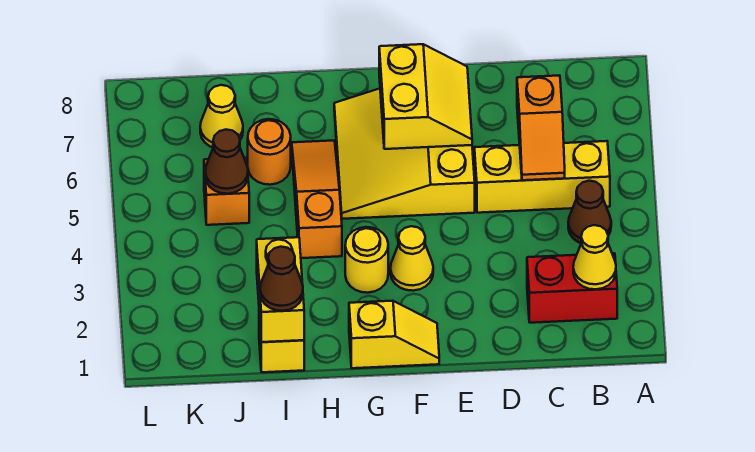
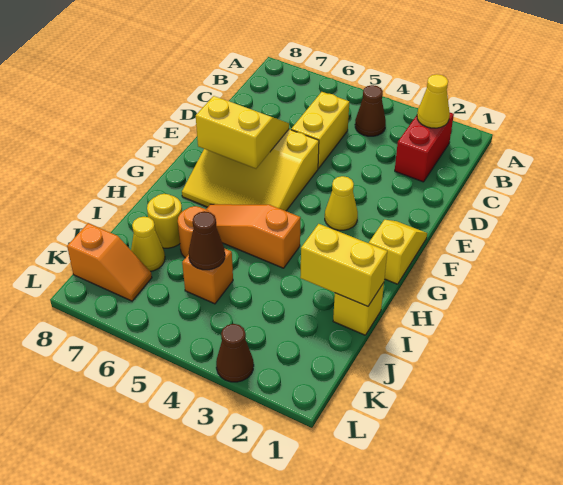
yellow brick B5:D5 level 1 -> yellow brick C5:D5 level 1
orange slope C5:C6 level 2 top 6 -> orange slope K7:K8 level 1 top 8
yellow round brick G3 level 1 -> yellow round brick I7 level 1
brown cone I1 level 3 -> brown cone L3 level 1

